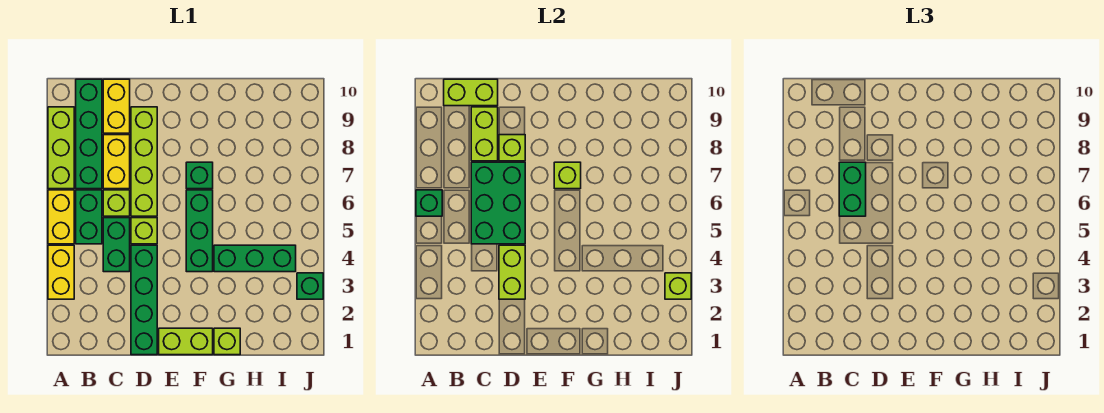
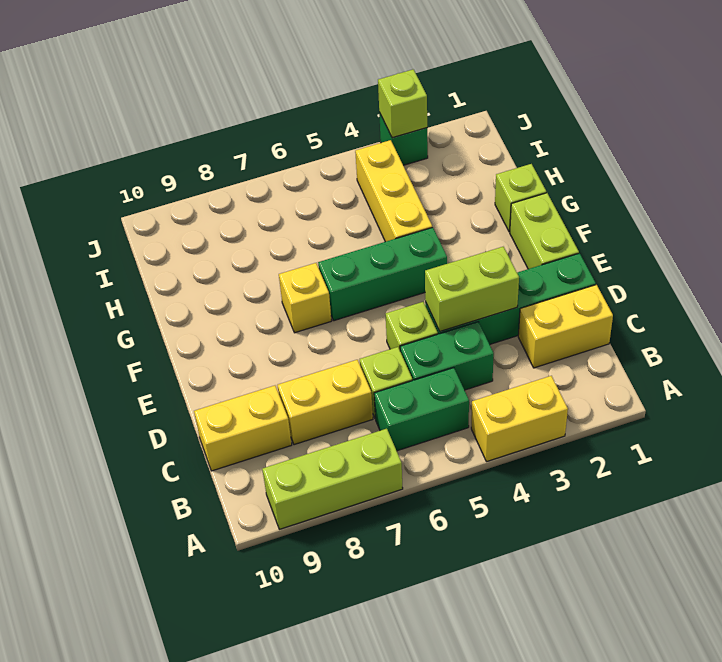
yellow brick A5:A6 level 1 -> yellow brick C1:C2 level 1
green brick A6 level 2 -> none
green brick B7:B10 level 1 -> none
lime brick B10:C10 level 2 -> none
green brick C5:D7 level 2 -> none
green brick C6:C7 level 3 -> none
lime brick C8:C9 level 2 -> none
lime brick D6:D9 level 1 -> none
lime brick D8 level 2 -> none
green brick F7 level 1 -> yellow brick F7 level 1
lime brick F7 level 2 -> none
green brick G4:I4 level 1 -> yellow brick G4:I4 level 1

